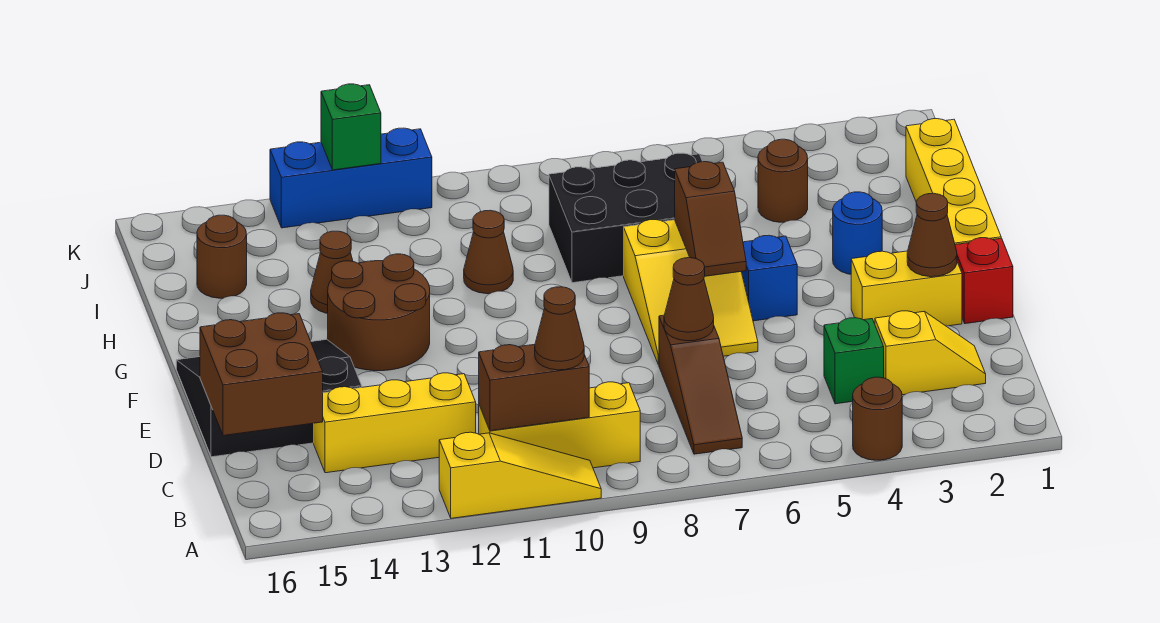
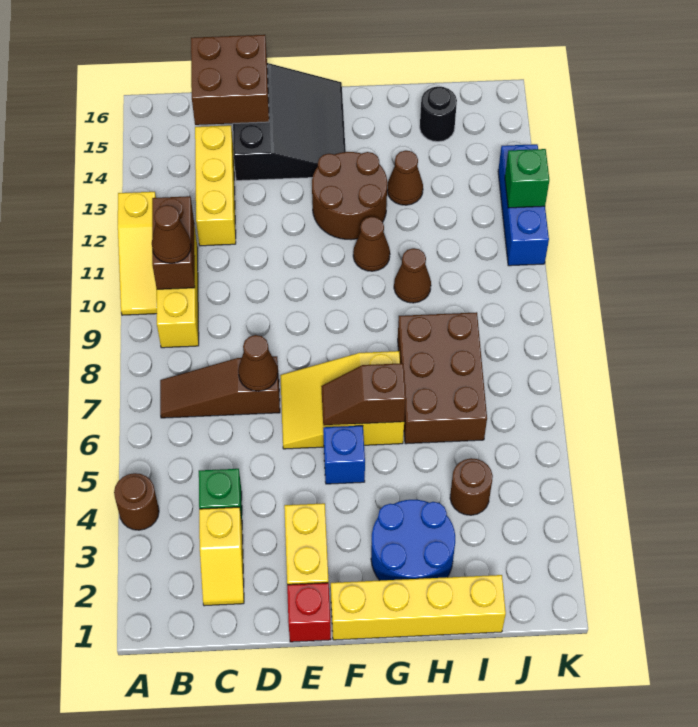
brown cone E2 level 2 -> brown cone G11 level 1
blue round brick G3 level 1 -> blue round brick G2:H3 level 1
black brick H6:I8 level 1 -> brown brick H6:I8 level 1
brown round brick I15 level 1 -> black round brick I15 level 1

